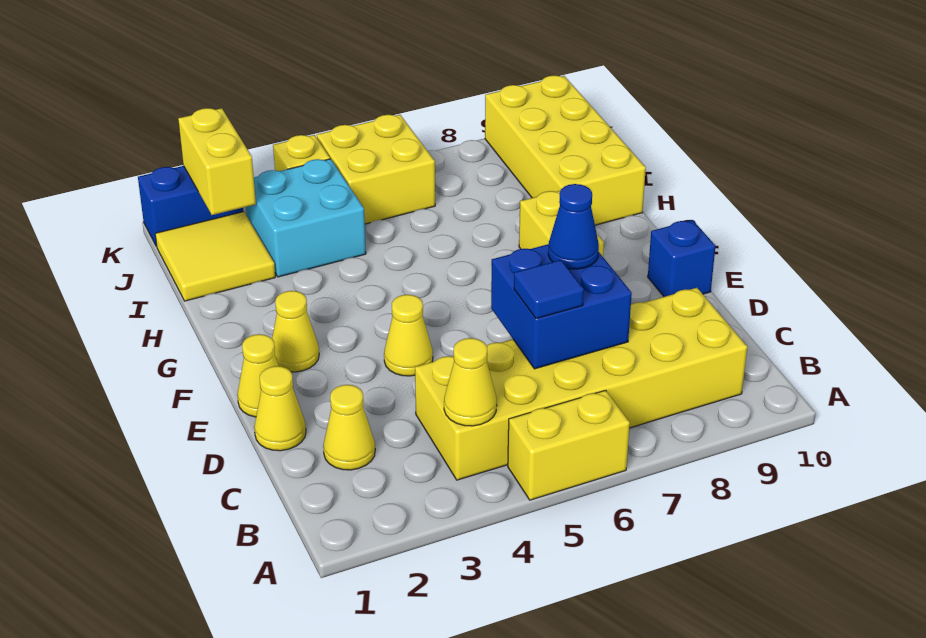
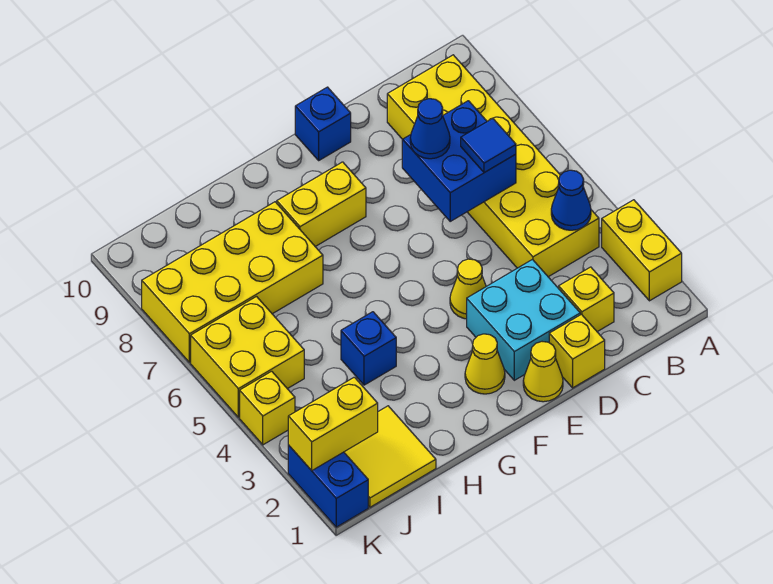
yellow brick A5:A6 level 1 -> yellow brick A2:A3 level 1
yellow cone B4 level 2 -> blue cone B4 level 2
yellow cone C2 level 1 -> yellow brick C2 level 1
yellow cone D1 level 1 -> yellow brick D1 level 1
none -> blue brick H4 level 1
yellow brick H9:K10 level 1 -> yellow brick H7:K8 level 1
cyan brick I3:J4 level 1 -> cyan brick D2:E3 level 1

